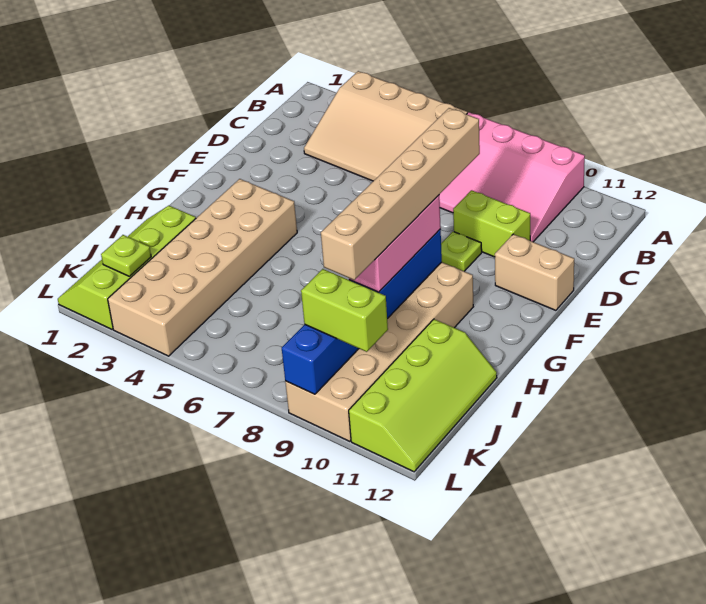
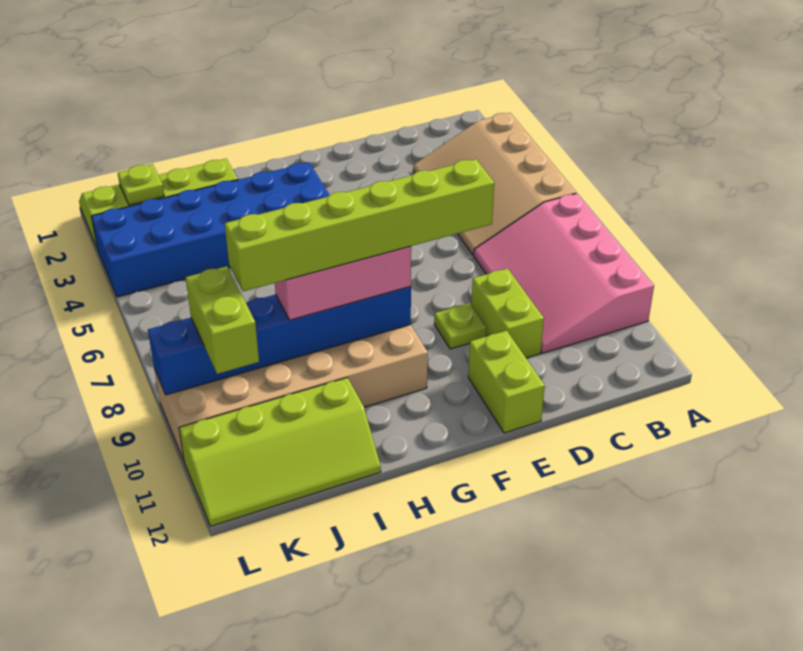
tan brick E9:J9 level 4 -> lime brick E9:J9 level 4
tan brick E11:E12 level 1 -> lime brick E11:E12 level 1
tan brick G3:L4 level 1 -> blue brick G3:L4 level 1

